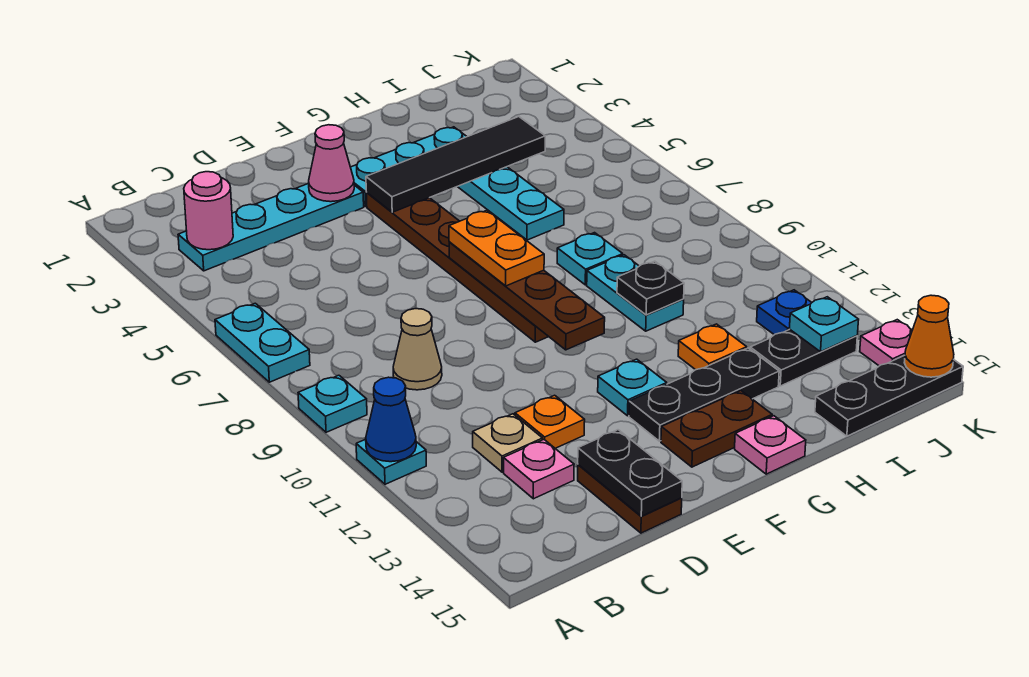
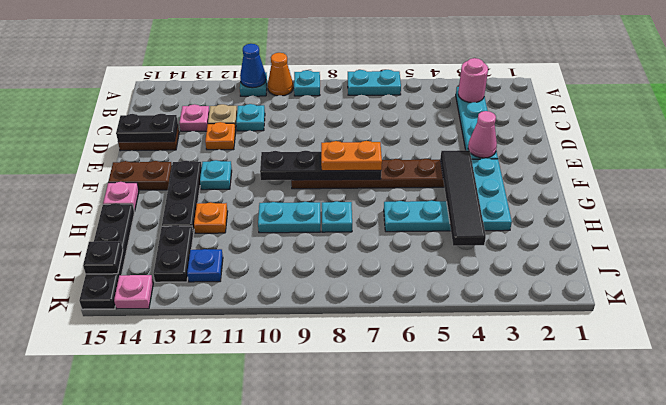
tan cone C9 level 1 -> none
brown plate F7:F10 level 2 -> black plate F7:F10 level 2
brown plate F14:G14 level 1 -> brown plate F14:F15 level 1
black plate H10 level 2 -> black plate J15 level 2
black plate I15:K15 level 1 -> black plate H15:K15 level 1
cyan plate J13 level 2 -> cyan plate C11 level 1
orange cone K15 level 2 -> orange cone A10 level 1

